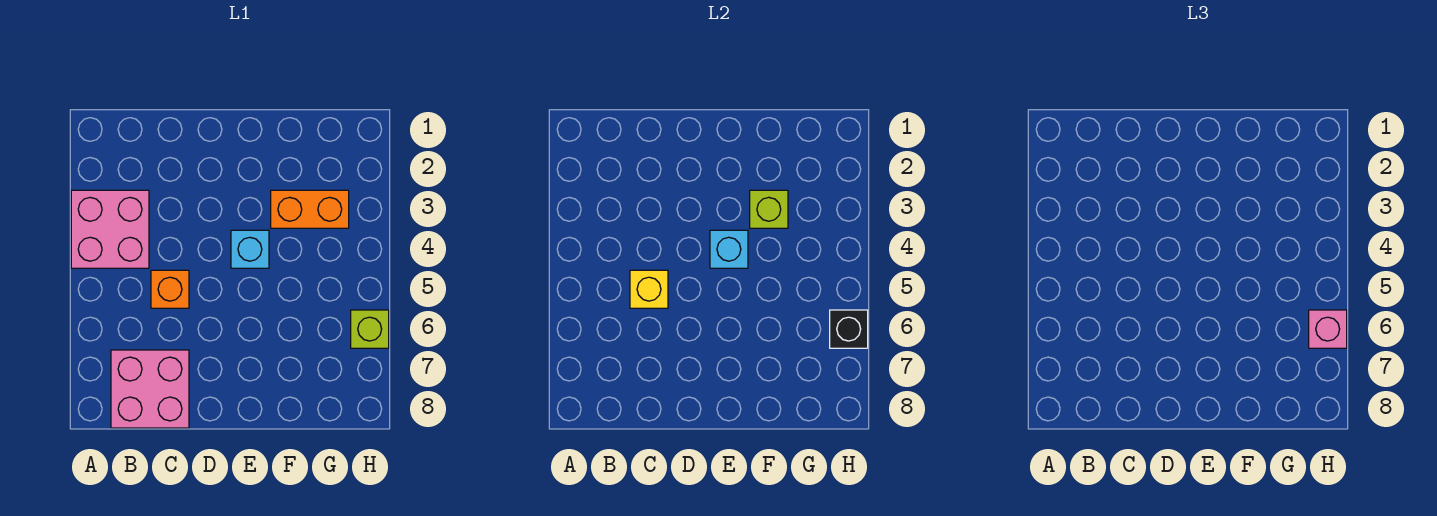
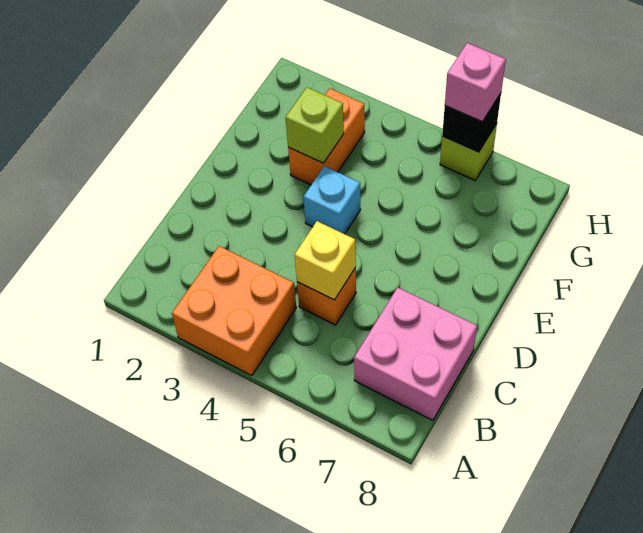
pink brick A3:B4 level 1 -> orange brick A3:B4 level 1
cyan brick E4 level 2 -> none

